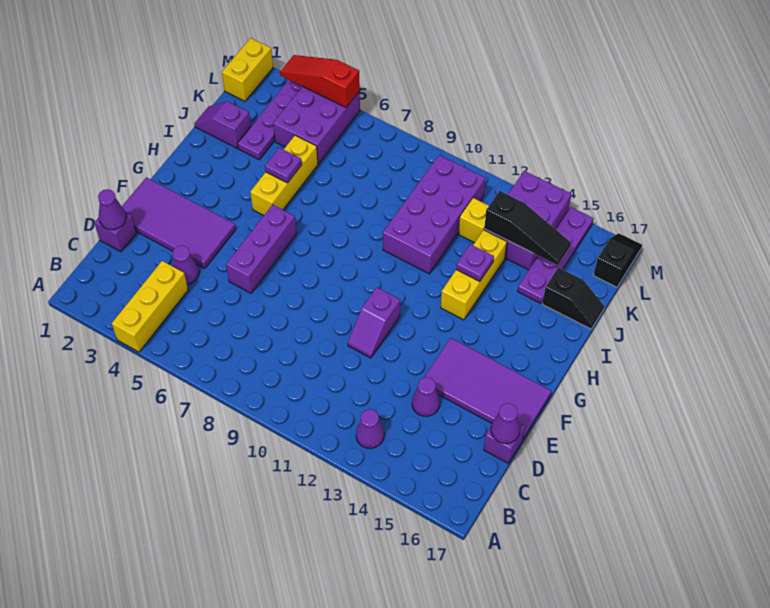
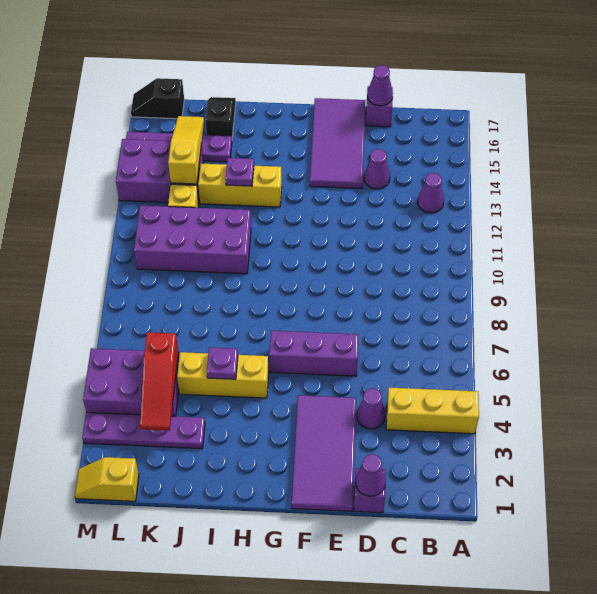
purple slope E11:F11 level 1 top F -> none
purple slope J1:J2 level 1 top 2 -> none
black slope K13:K15 level 2 top 13 -> yellow slope K13:K15 level 2 top 13
yellow brick L1:M1 level 1 -> yellow slope L1:M1 level 1 top L
red slope M3:M5 level 2 top 5 -> red slope K3:K5 level 2 top 5

